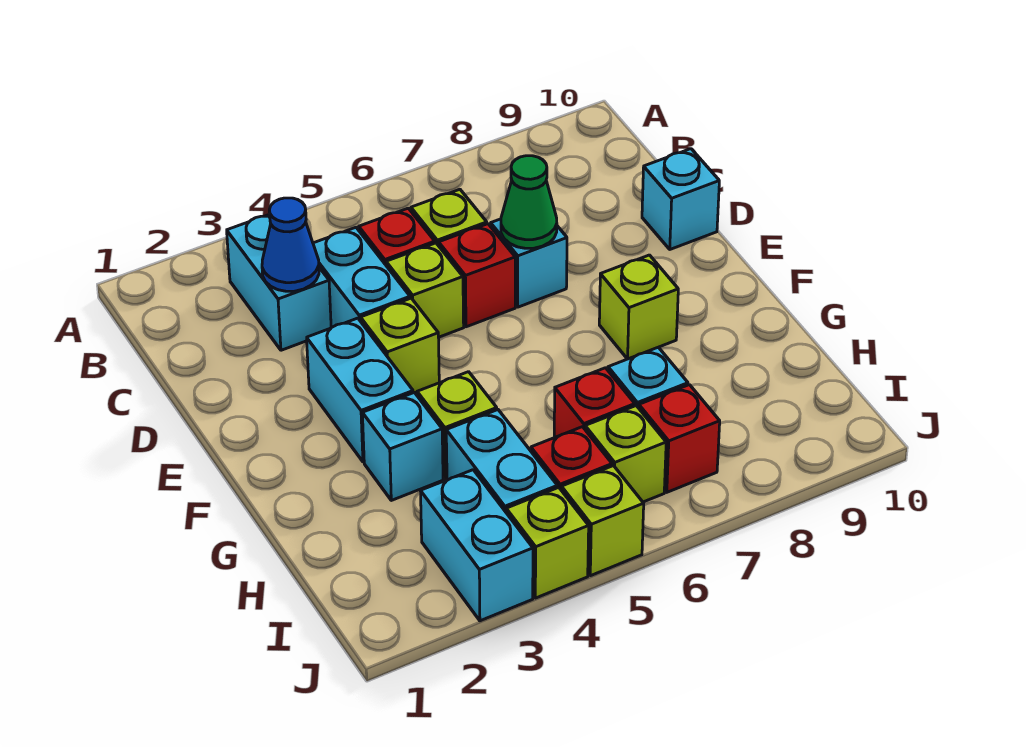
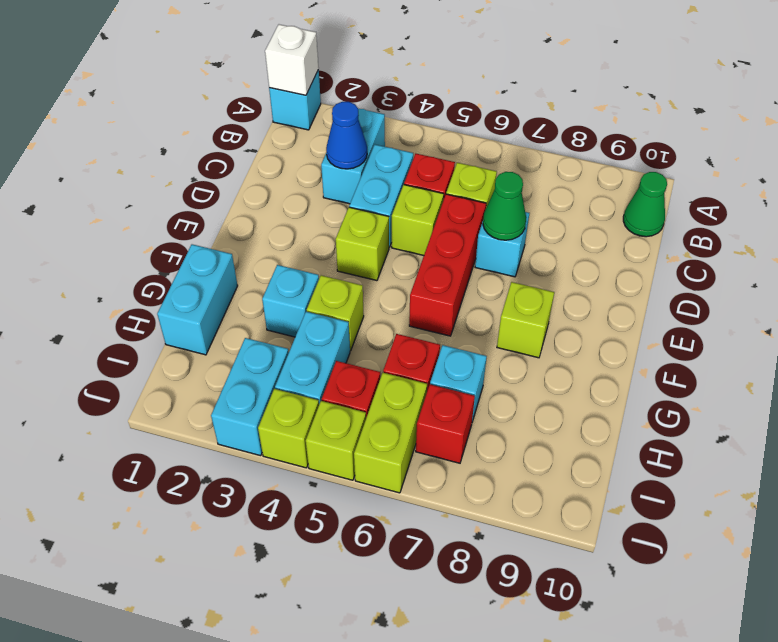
none -> white brick A1 level 2
none -> green cone B10 level 1
red brick D6 level 1 -> red brick D6:F6 level 1
cyan brick D10 level 1 -> cyan brick A1 level 1
cyan brick E3:F3 level 1 -> cyan brick G1:H1 level 1
lime brick I6 level 1 -> lime brick I6:J6 level 1

